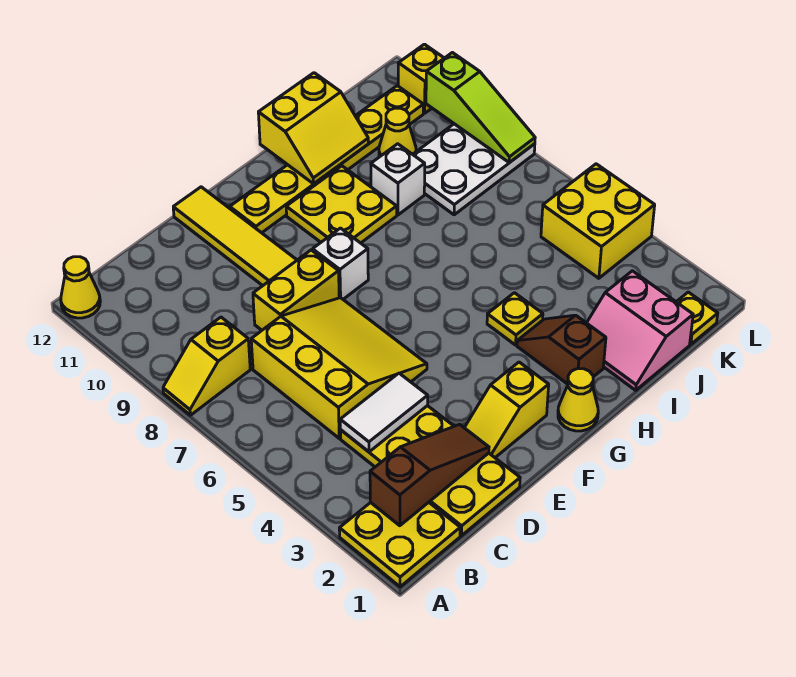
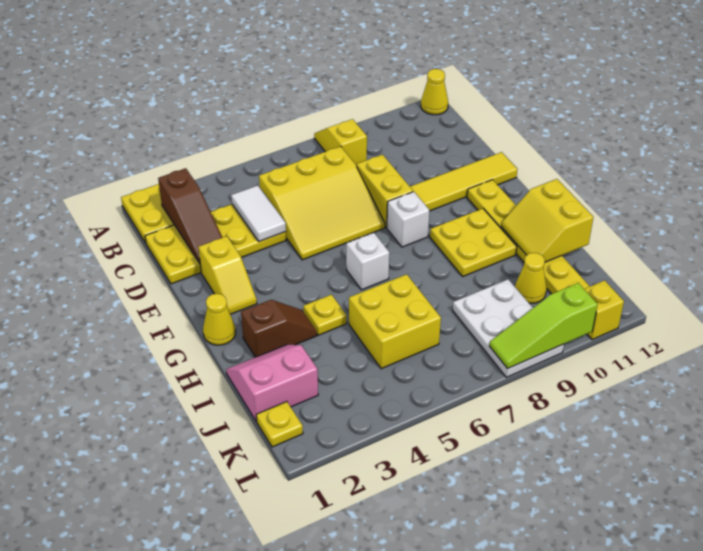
yellow slope E2:F2 level 1 top F -> yellow slope E2:F2 level 1 top E
white brick I9 level 1 -> white brick G6 level 1
yellow brick K4:L5 level 1 -> yellow brick I5:J6 level 1

